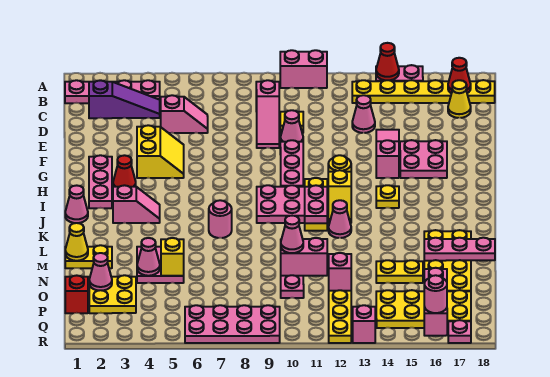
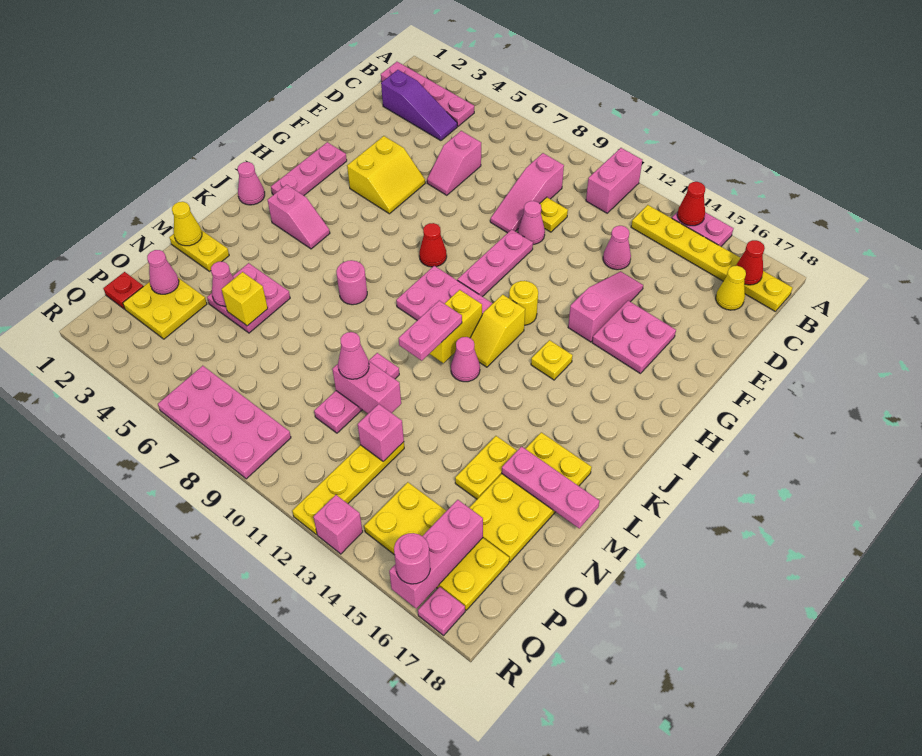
pink brick A10:A11 level 1 -> pink brick A11:B11 level 1
pink slope D5:D6 level 1 top 5 -> pink slope D6:E6 level 1 top D
red cone H3 level 1 -> red cone H8 level 1
yellow plate N14:N15 level 1 -> yellow plate M15:N15 level 1
red brick P1 level 1 -> red plate P1 level 1

